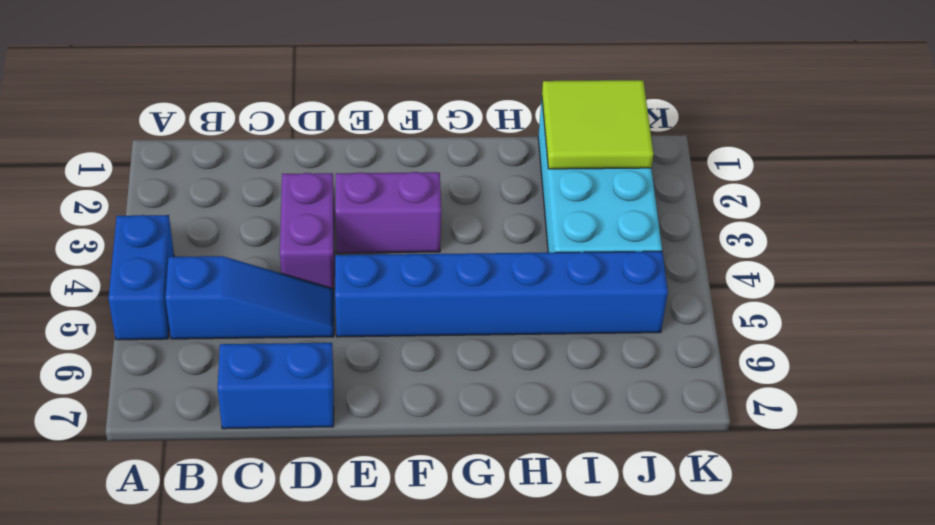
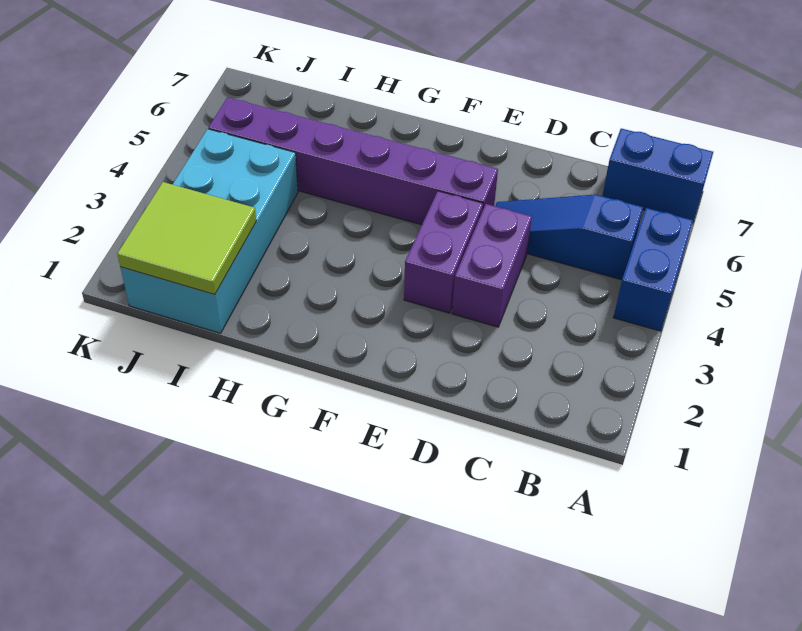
blue brick C7:D7 level 1 -> blue brick A7:B7 level 1
purple brick E3:F3 level 1 -> purple brick E3:E4 level 1
blue brick E5:J5 level 1 -> purple brick E5:J5 level 1

